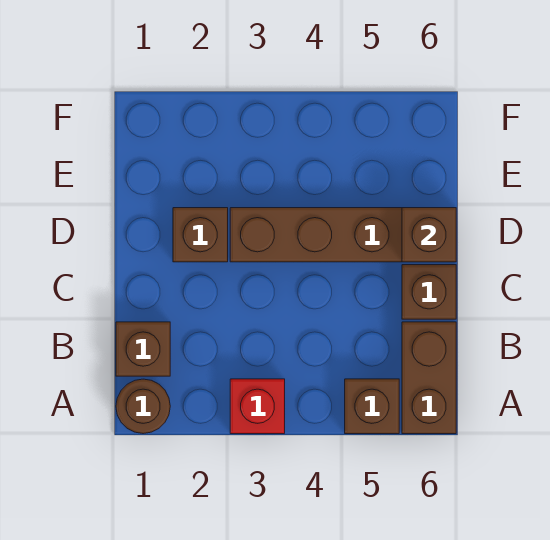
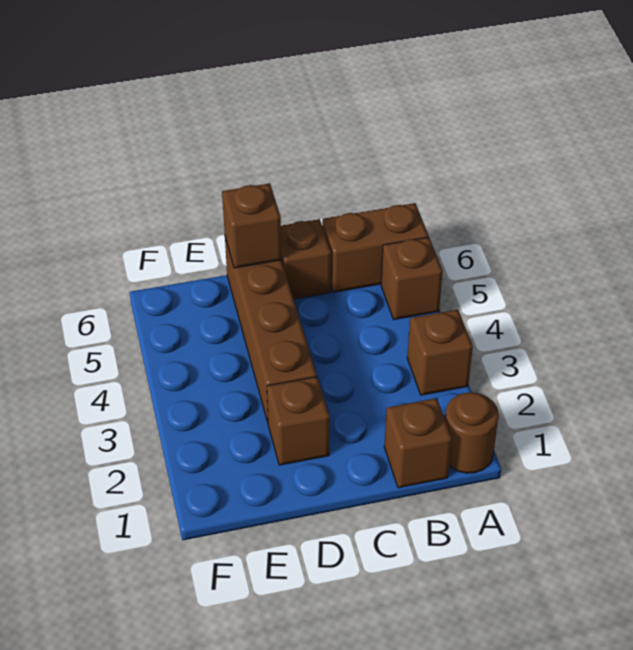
red brick A3 level 1 -> brown brick A3 level 1

